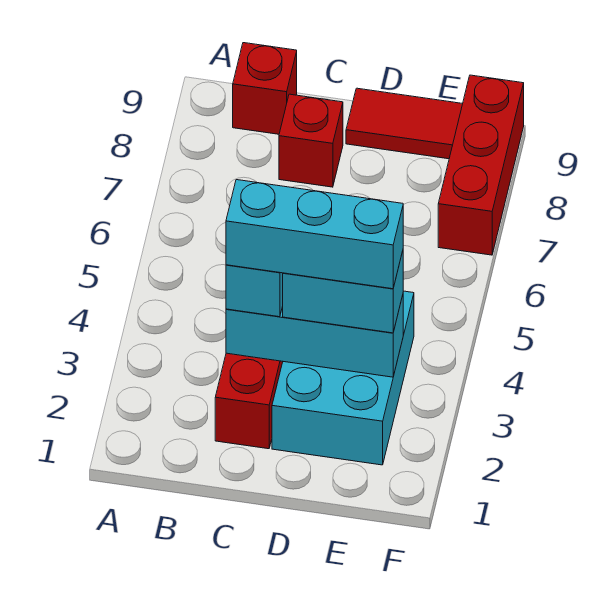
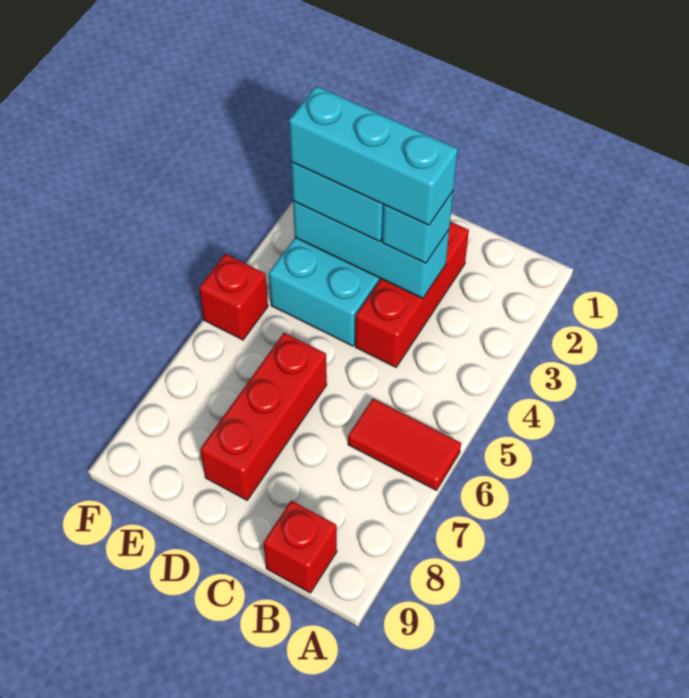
red brick C8 level 1 -> red brick F5 level 1
red tile D9:E9 level 1 -> red tile A6:B6 level 1
red brick F7:F9 level 1 -> red brick D6:D8 level 1

